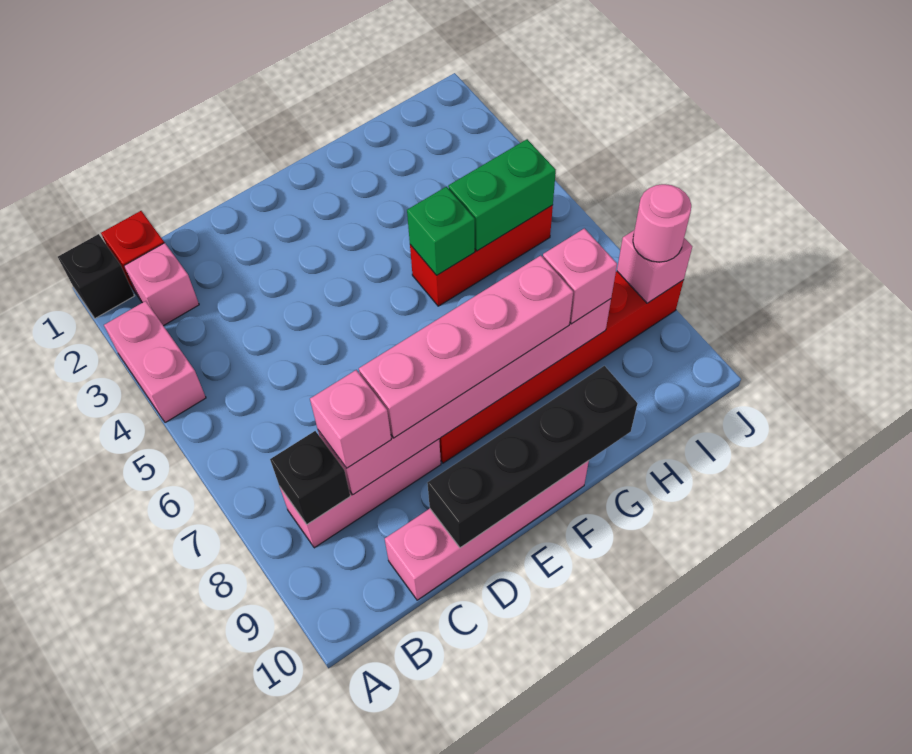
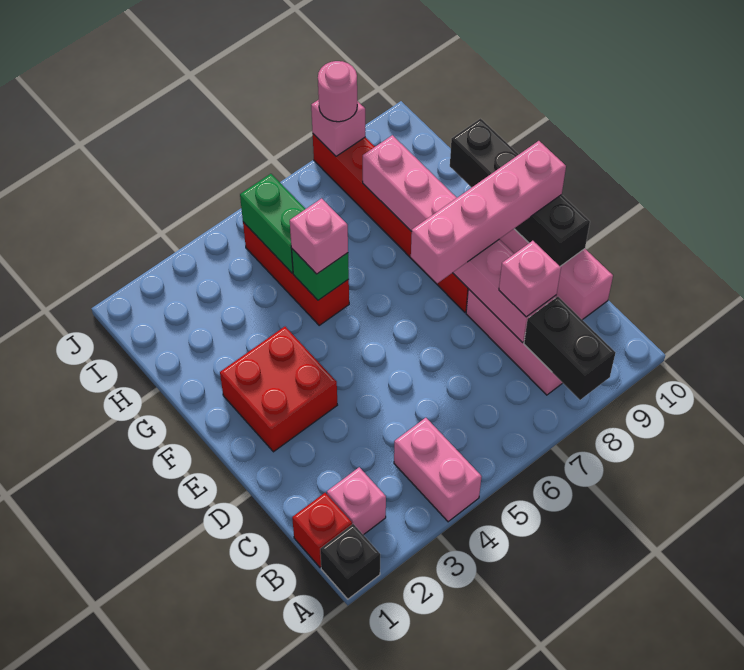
pink brick A3:A4 level 1 -> pink brick A4:B4 level 1
black brick B8 level 2 -> black brick A8:B8 level 2
pink brick D8:G8 level 3 -> pink brick E7:E10 level 3
none -> red brick E2:F3 level 1
pink brick H8 level 3 -> pink brick G5 level 3

